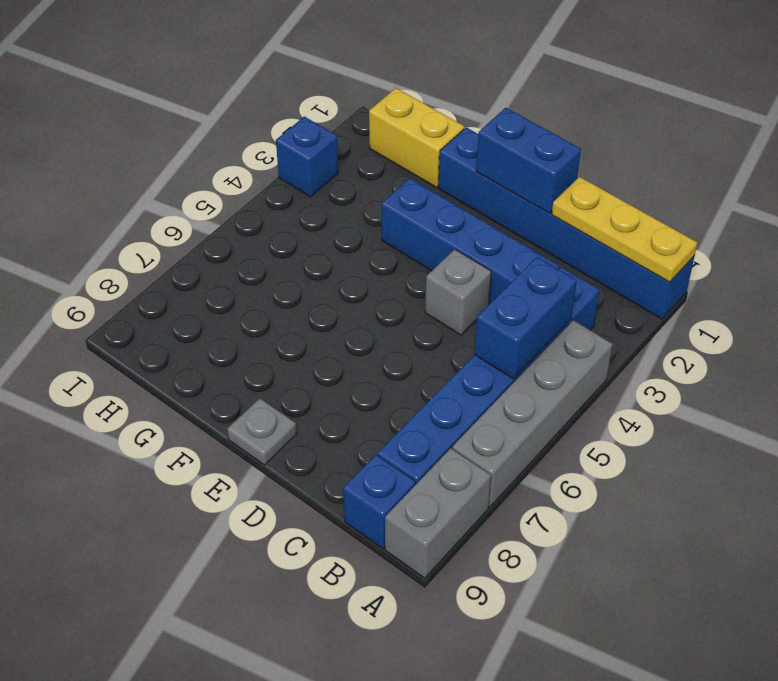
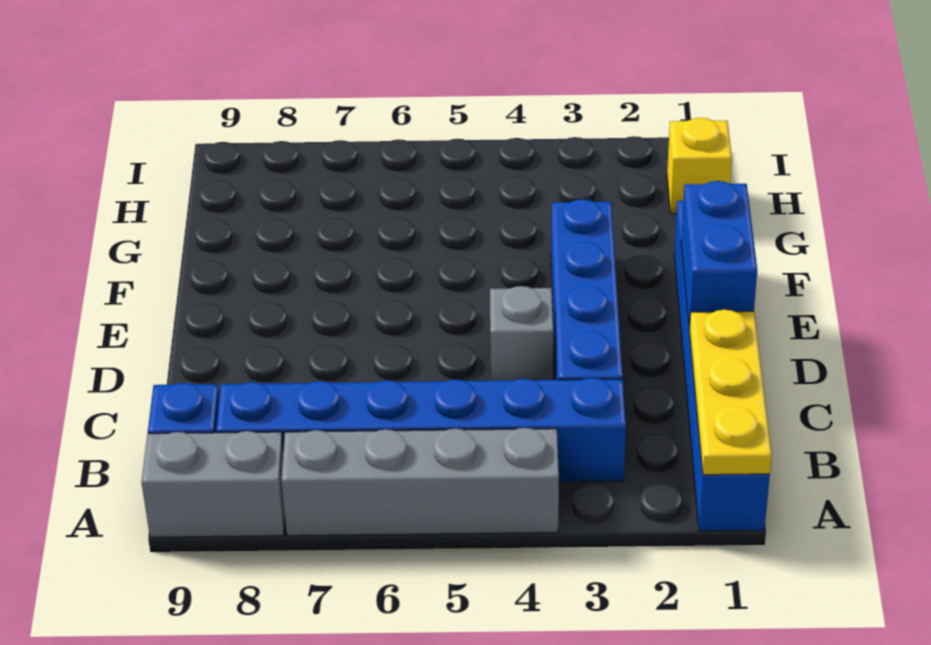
blue brick B4:B5 level 2 -> none
grey plate E9 level 1 -> none
yellow brick G1:H1 level 1 -> yellow brick H1 level 1
blue brick I3 level 1 -> none

